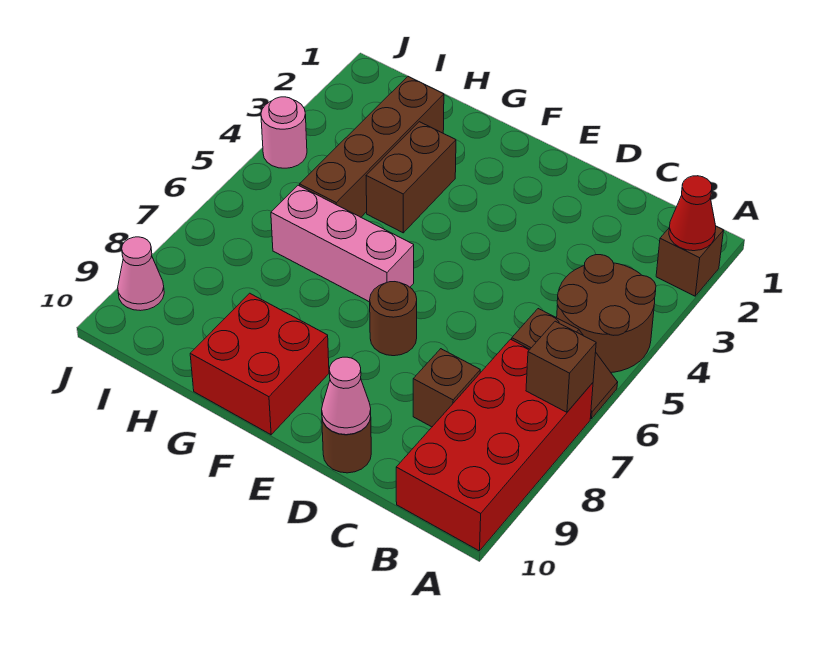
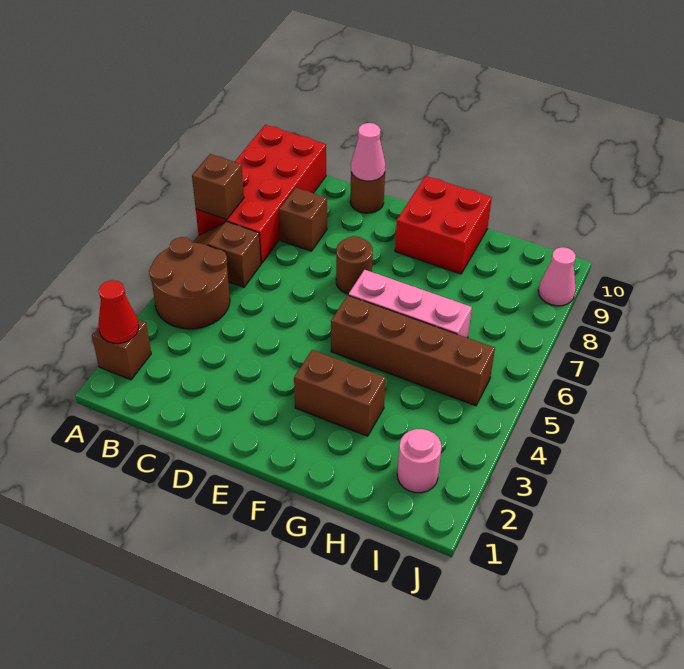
brown brick G3:G4 level 1 -> brown brick F3:G3 level 1
brown brick H2:H5 level 1 -> brown brick F5:I5 level 1
pink round brick J4 level 1 -> pink round brick I2 level 1

